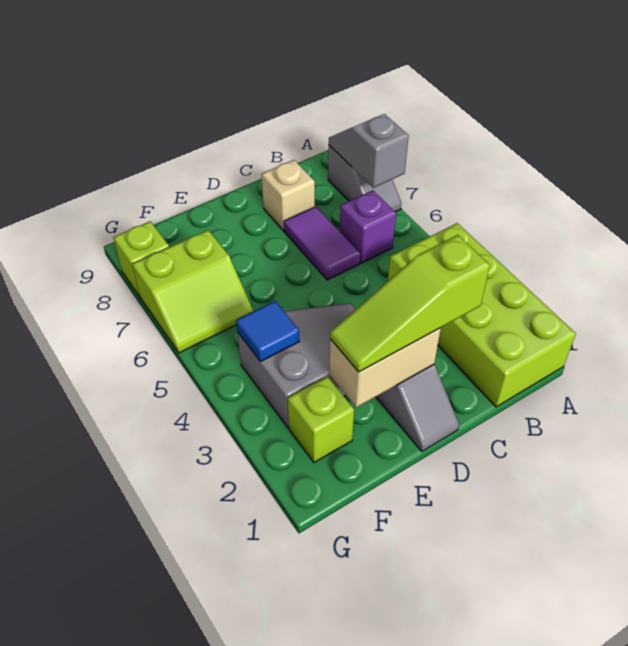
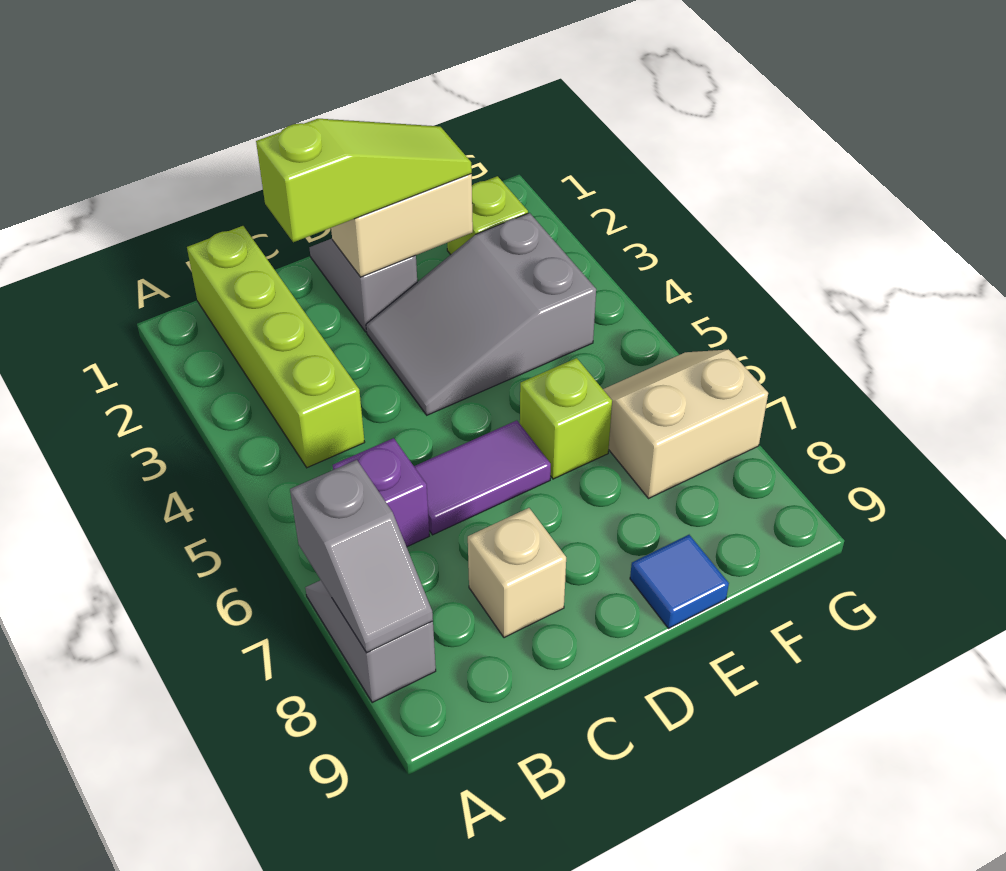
lime brick A1:B4 level 1 -> lime brick B1:B4 level 1
purple tile C6:C7 level 1 -> purple tile C6:D6 level 1
blue tile F4 level 2 -> blue tile E9 level 1
lime slope F6:G7 level 1 top 7 -> tan slope F6:G7 level 1 top 7
lime brick G8 level 1 -> lime brick E6 level 1

